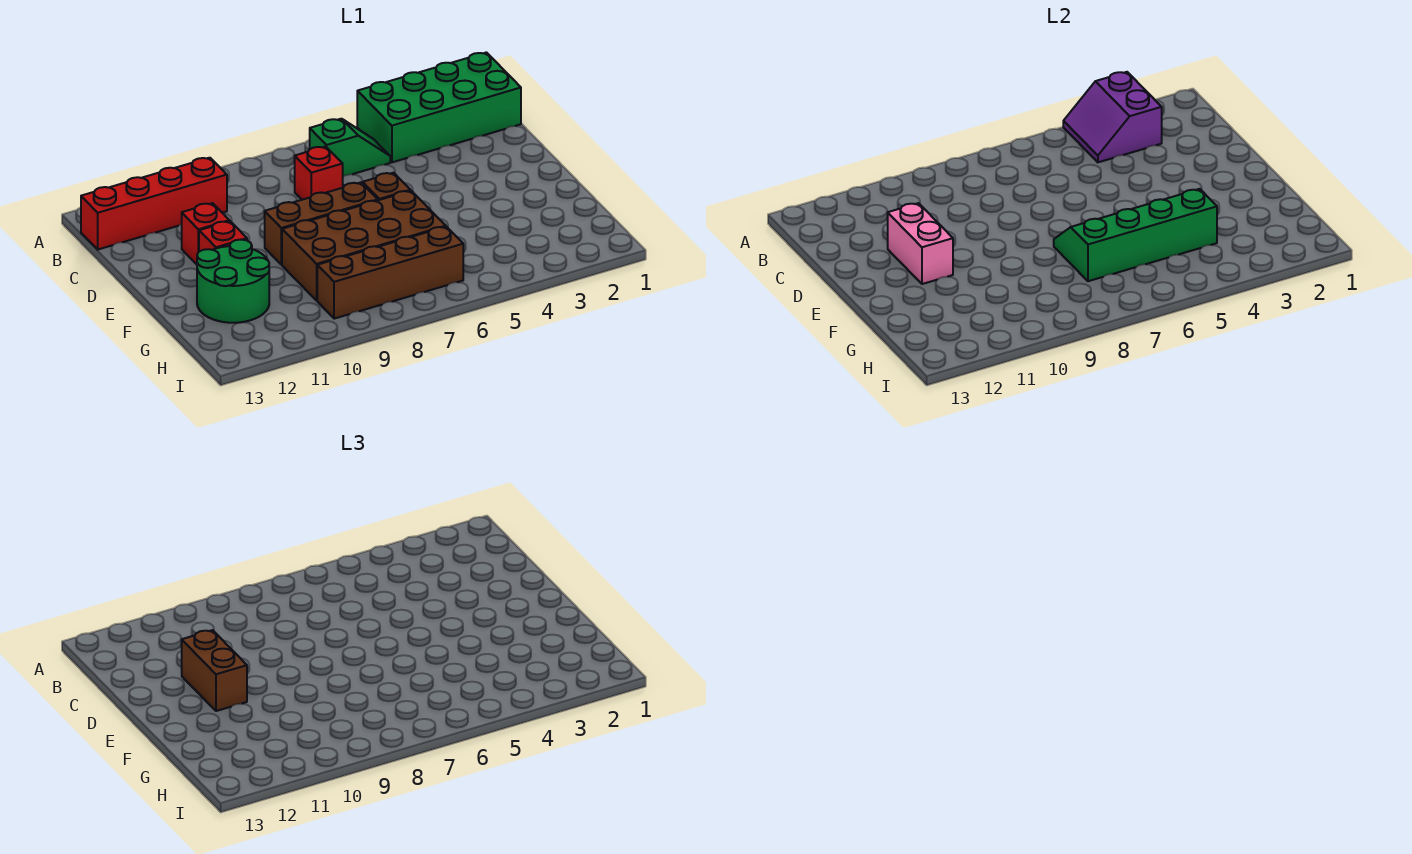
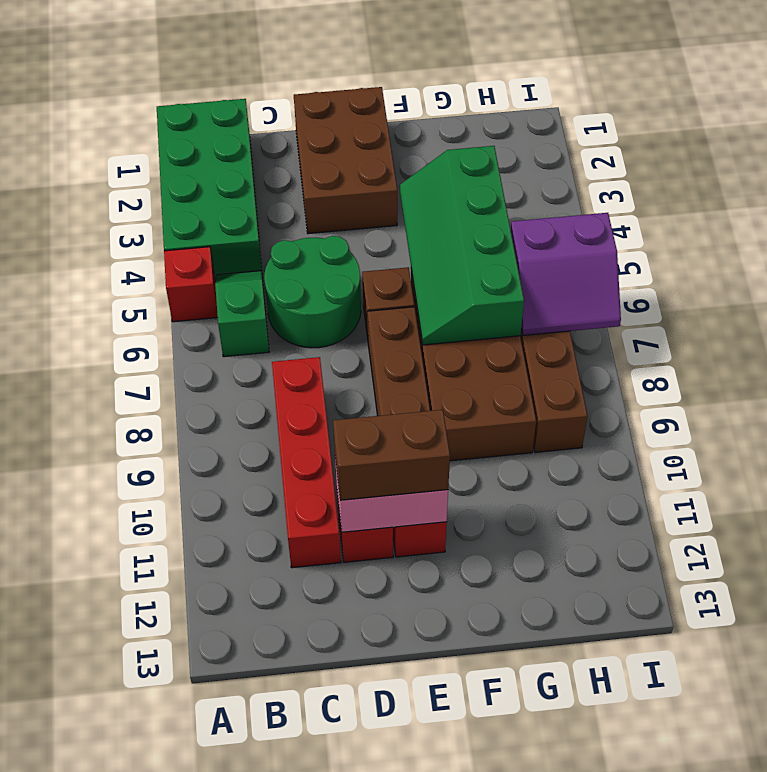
purple slope A3:B4 level 2 top 3 -> purple slope H6:I7 level 2 top 6
red brick B10:B13 level 1 -> red brick C8:C11 level 1
red brick C7 level 1 -> red brick A5 level 1
none -> brown brick D1:E3 level 1
green round brick F11:G12 level 1 -> green round brick C5:D6 level 1

